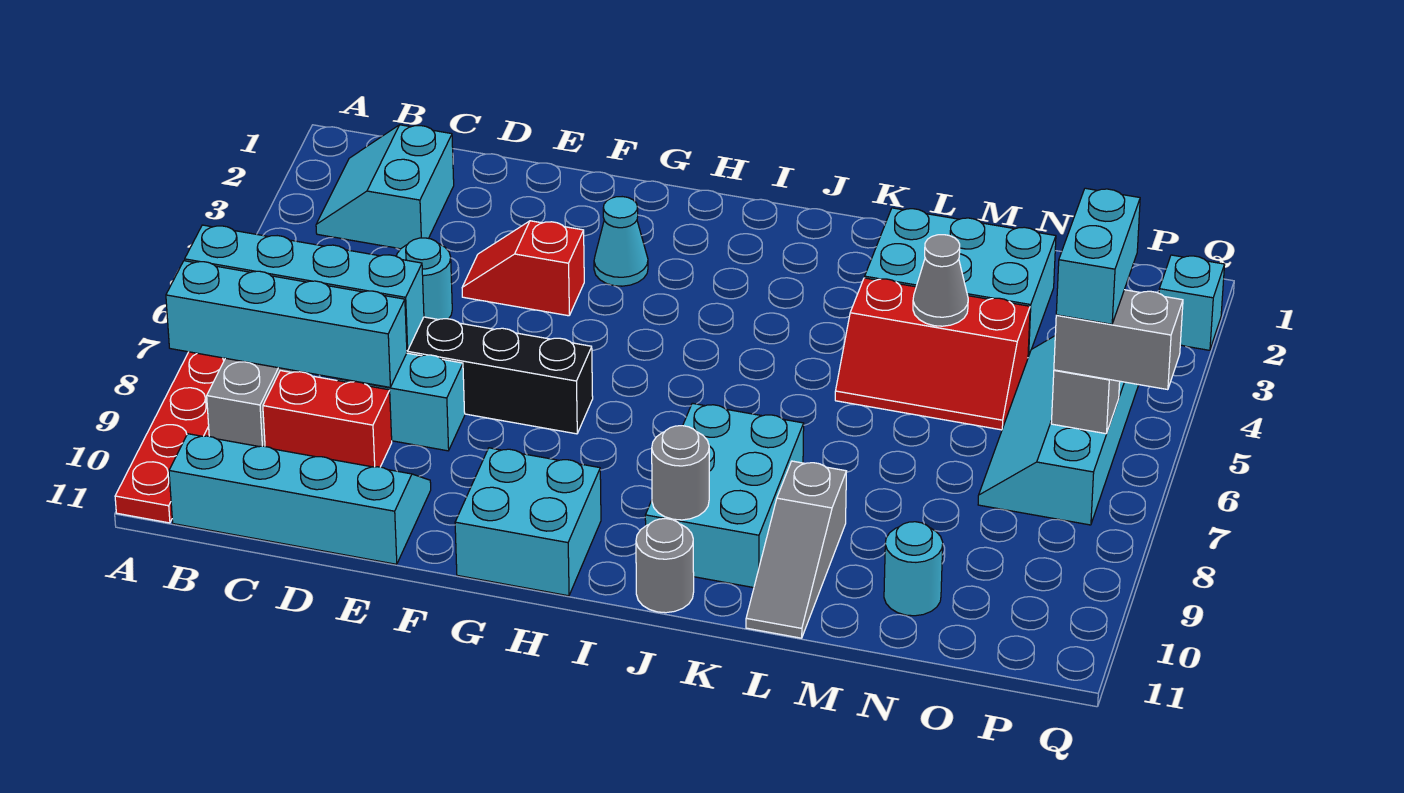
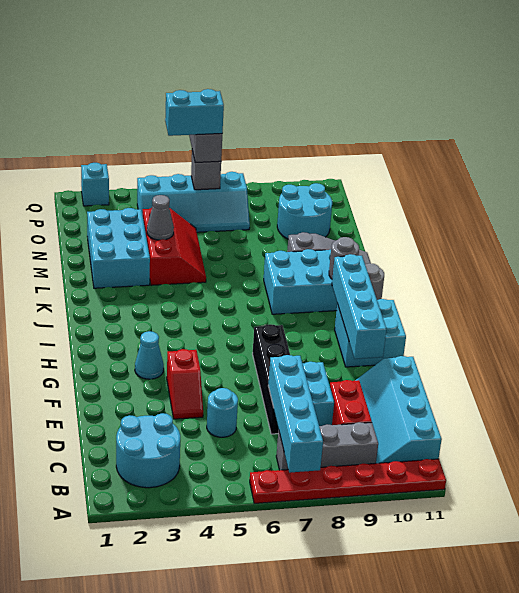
cyan brick A8:D8 level 2 -> cyan brick F10:I10 level 2
cyan slope B2:C3 level 1 top C -> cyan round brick B2:C3 level 1
cyan round brick N10 level 1 -> cyan round brick N9:O10 level 1

